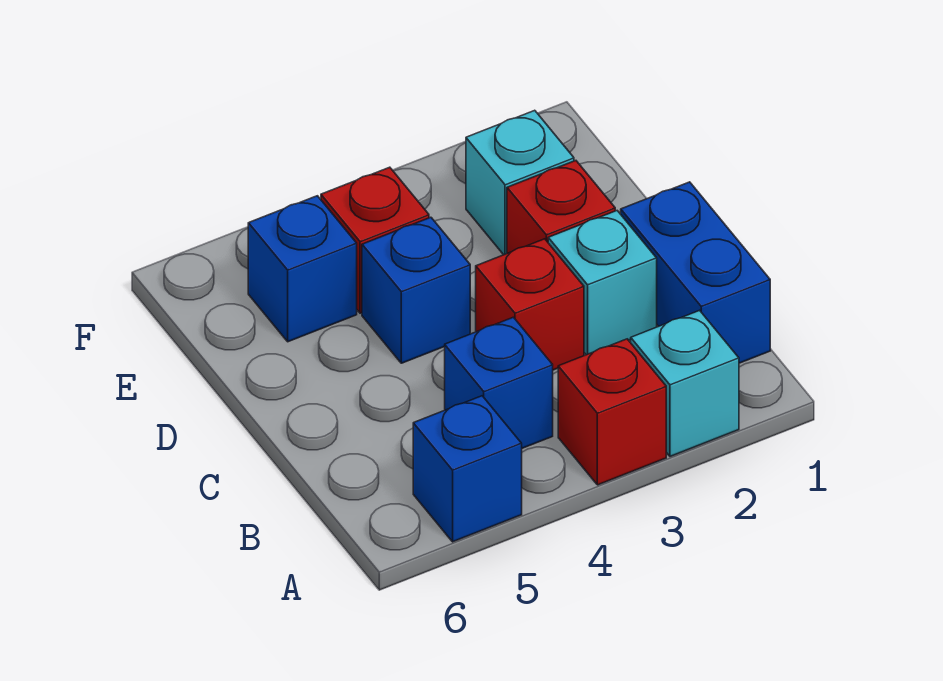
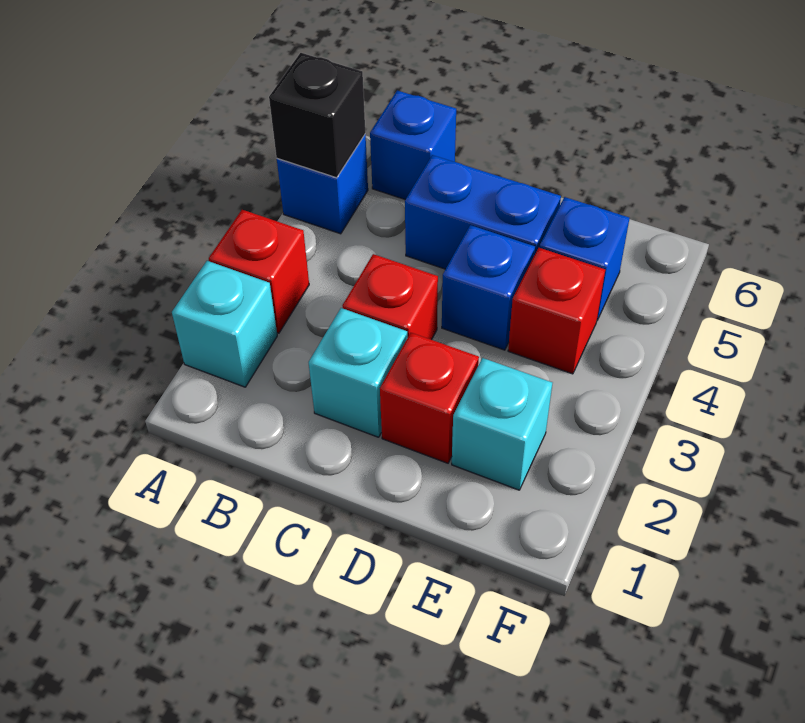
none -> black brick A5 level 2
blue brick B1:C1 level 1 -> blue brick C5:D5 level 1
blue brick B4 level 1 -> blue brick B6 level 1

